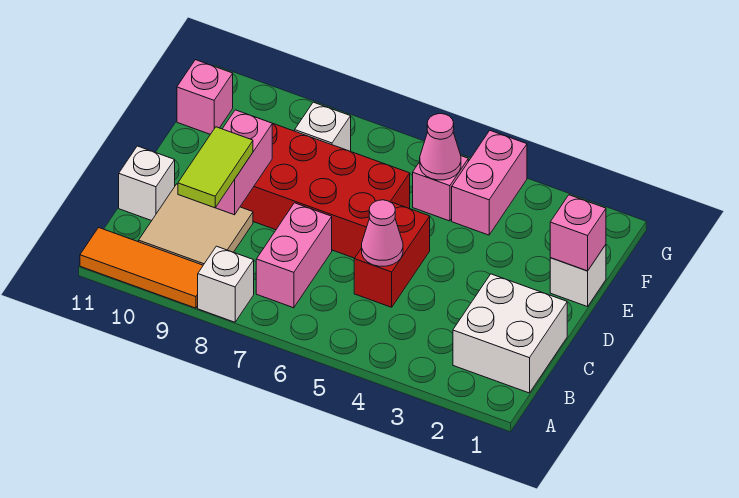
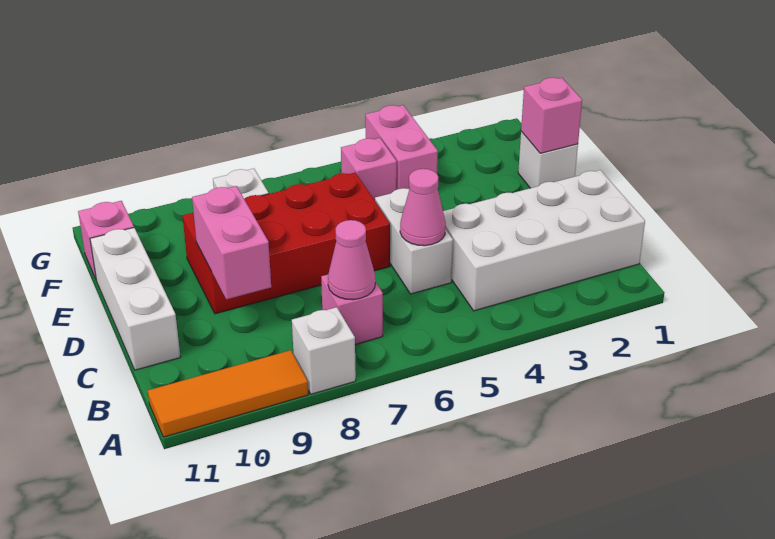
white brick B1:C2 level 1 -> white brick B1:C4 level 1
pink brick B7:C7 level 1 -> pink brick B7 level 1
tan tile B9:C10 level 1 -> none
lime tile B9:C9 level 3 -> none
red brick C5:D5 level 1 -> white brick C5:D5 level 1
white brick C11 level 1 -> white brick C11:E11 level 1
pink cone F5 level 2 -> pink cone B7 level 2

